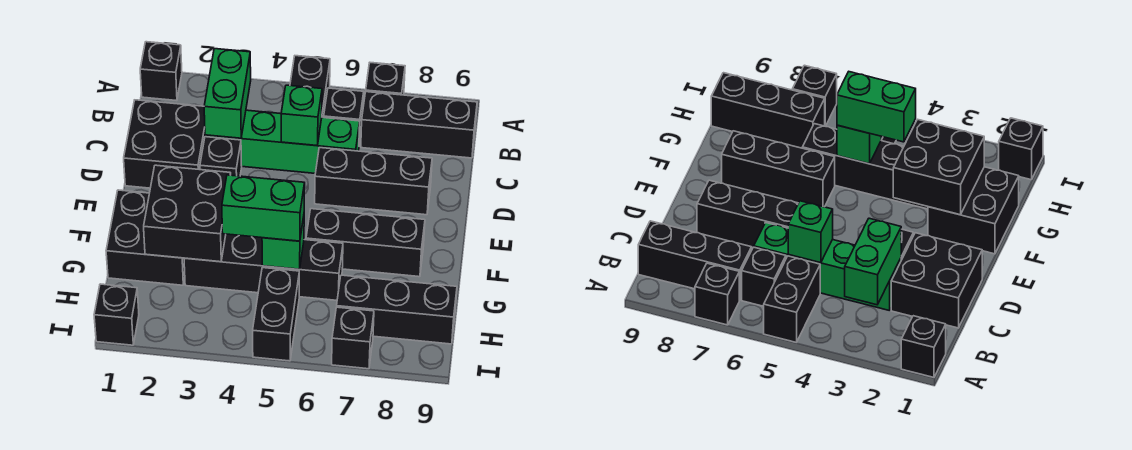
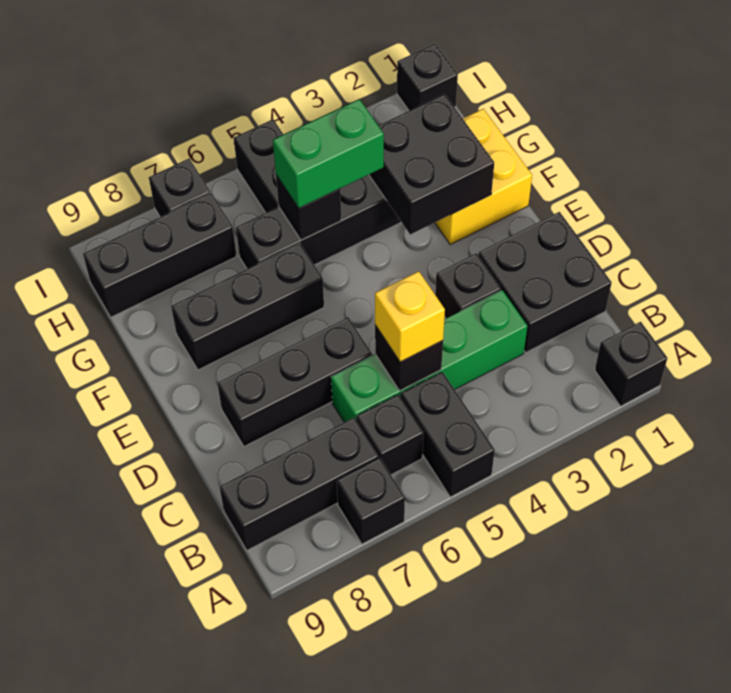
green brick B3:C3 level 2 -> none
green brick C5 level 2 -> black brick C5 level 2
none -> yellow brick C5 level 3
black brick F1:G2 level 1 -> yellow brick F1:G2 level 1
green brick G5 level 2 -> black brick G5 level 2

